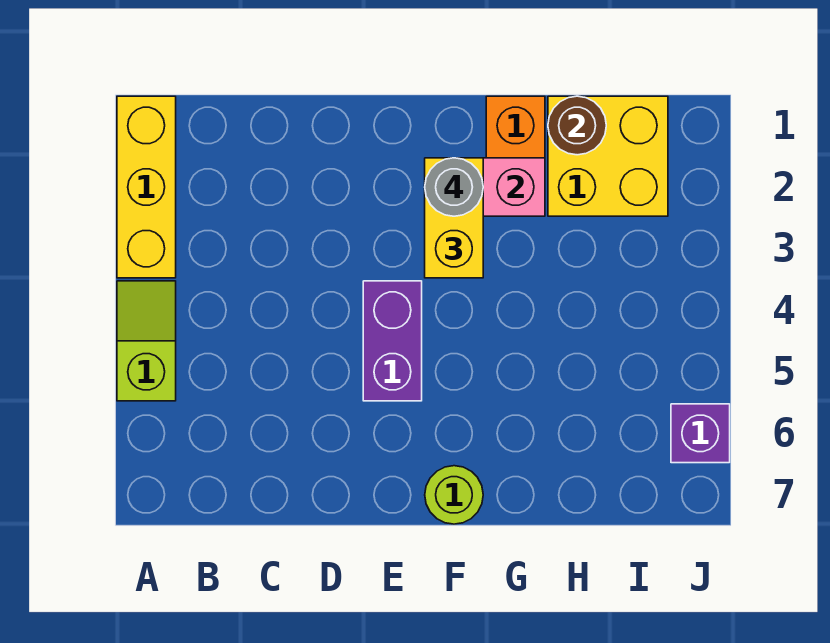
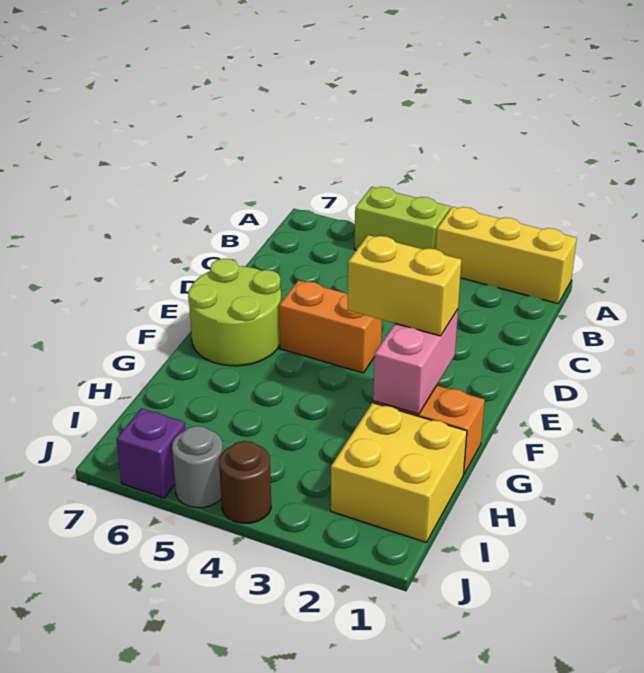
lime slope A4:A5 level 1 top 5 -> lime brick A4:A5 level 1
purple brick E4:E5 level 1 -> orange brick E4:E5 level 1
grey round brick F2 level 4 -> grey round brick J5 level 1
lime round brick F7 level 1 -> lime round brick E6:F7 level 1
brown round brick H1 level 2 -> brown round brick J4 level 1

